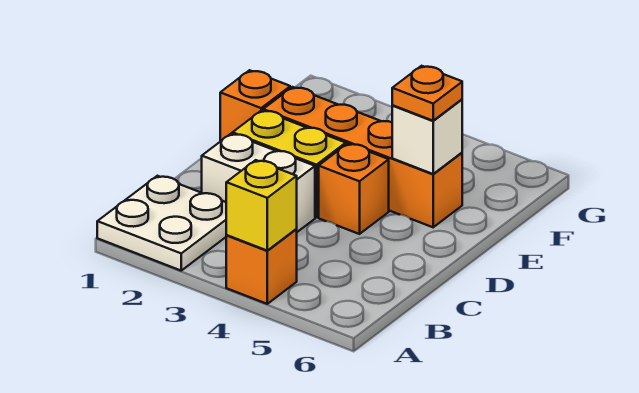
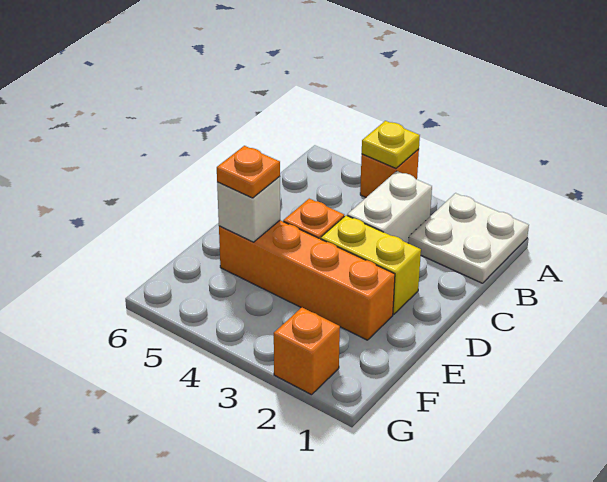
yellow brick A4 level 2 -> yellow plate A4 level 2
white brick C2:C3 level 1 -> white brick B3:C3 level 1
orange brick E1 level 1 -> orange brick G2 level 1

